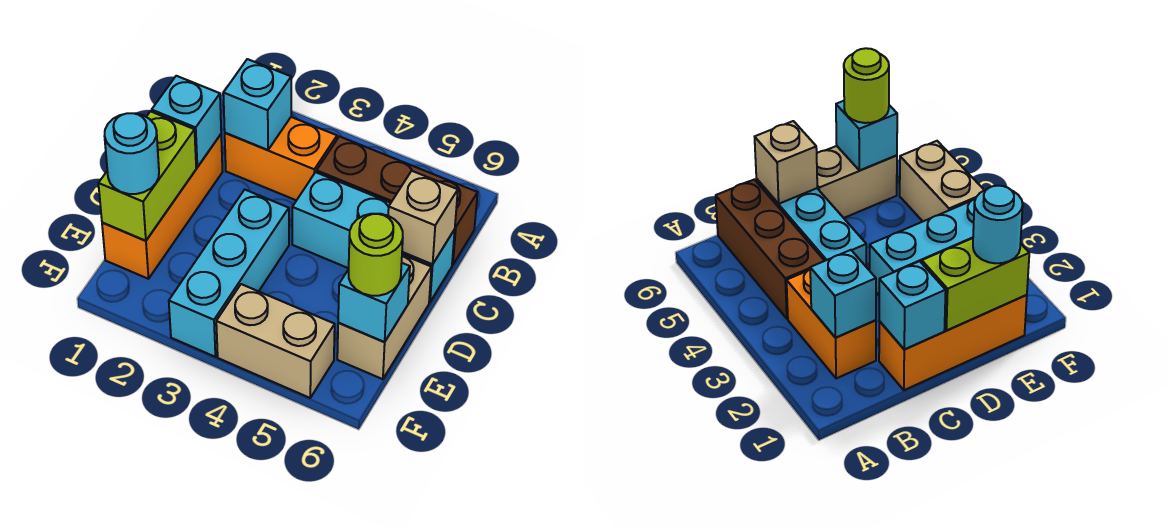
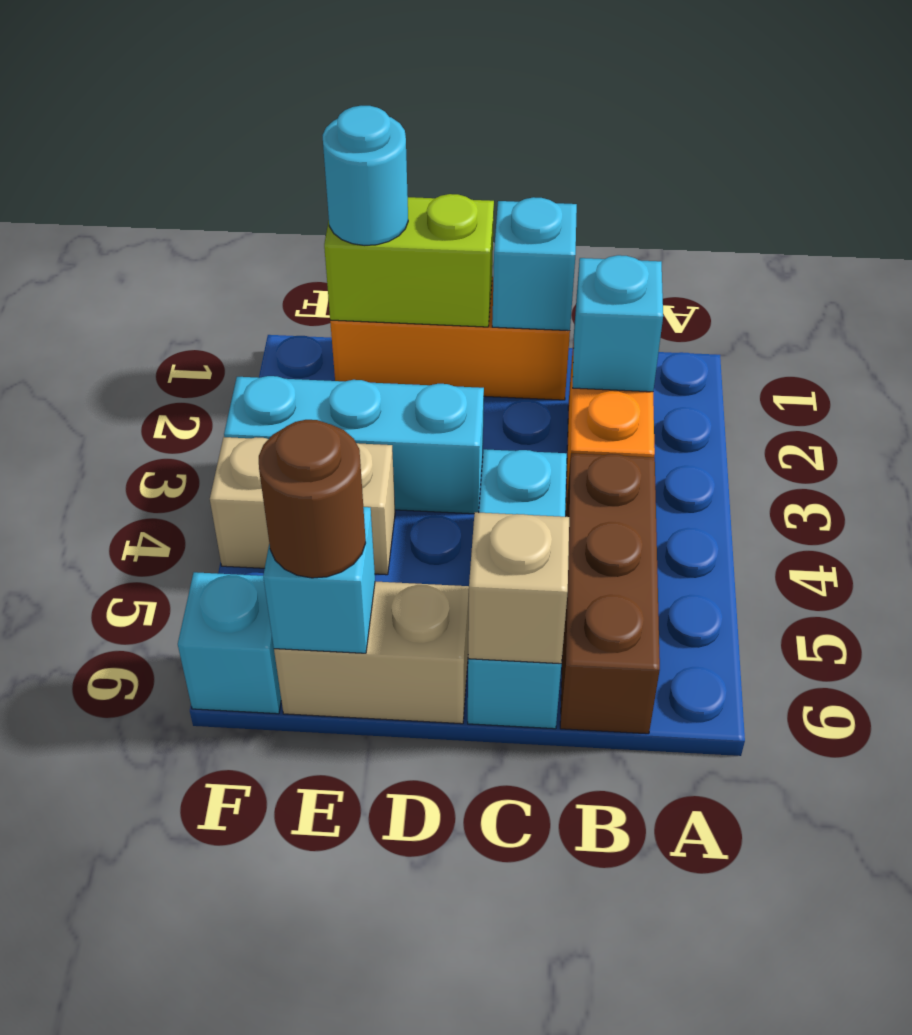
lime round brick E6 level 3 -> brown round brick E6 level 3
tan brick F4:F5 level 1 -> tan brick E4:F4 level 1
none -> cyan brick F6 level 1

